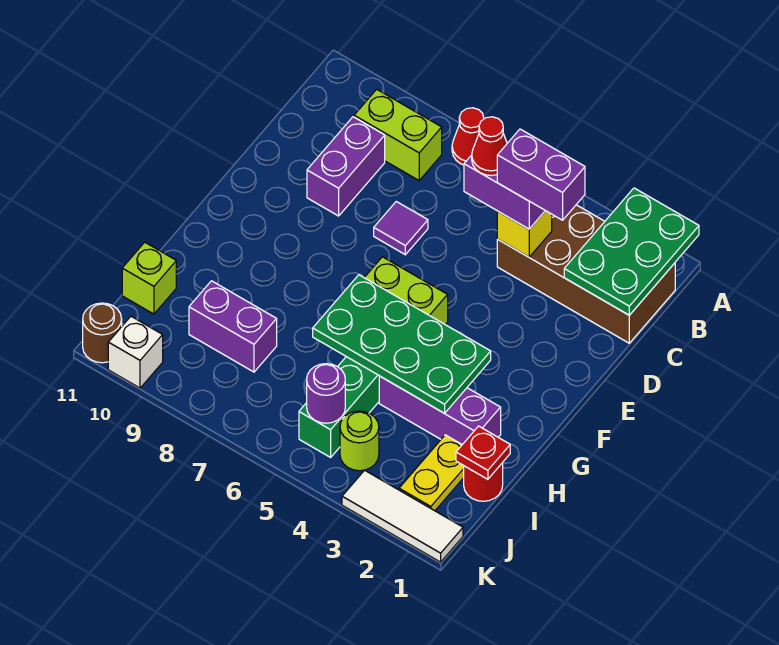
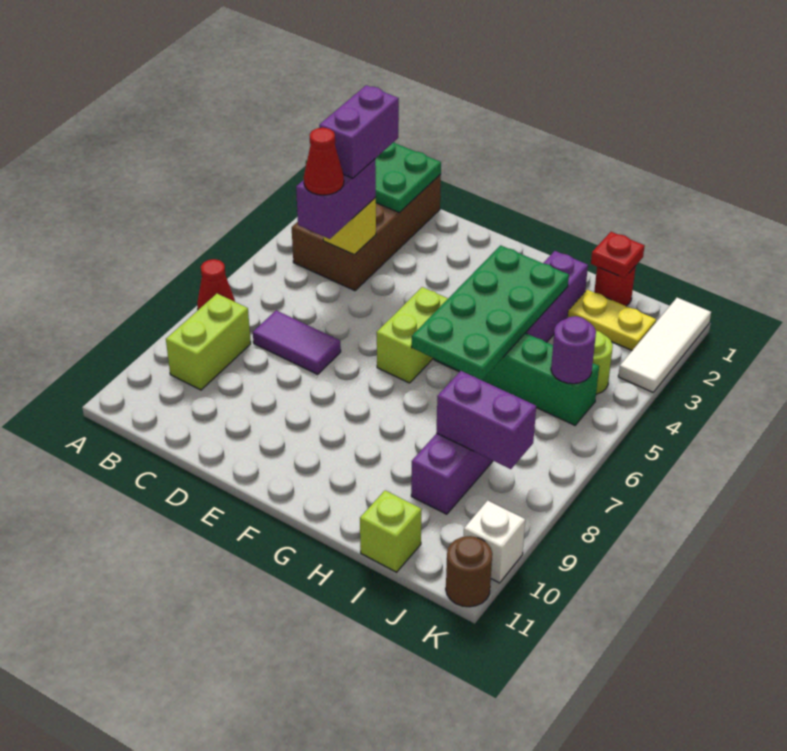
purple brick C9:D9 level 1 -> purple brick I8:J8 level 2
purple tile D7 level 1 -> purple tile C7:D7 level 1

